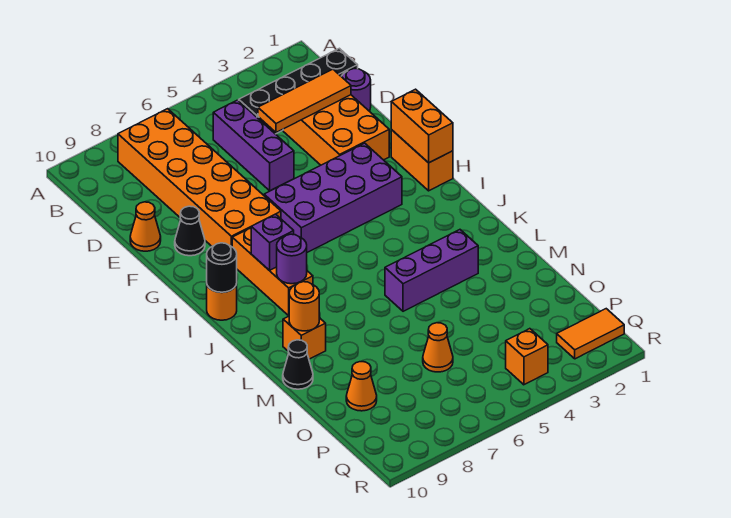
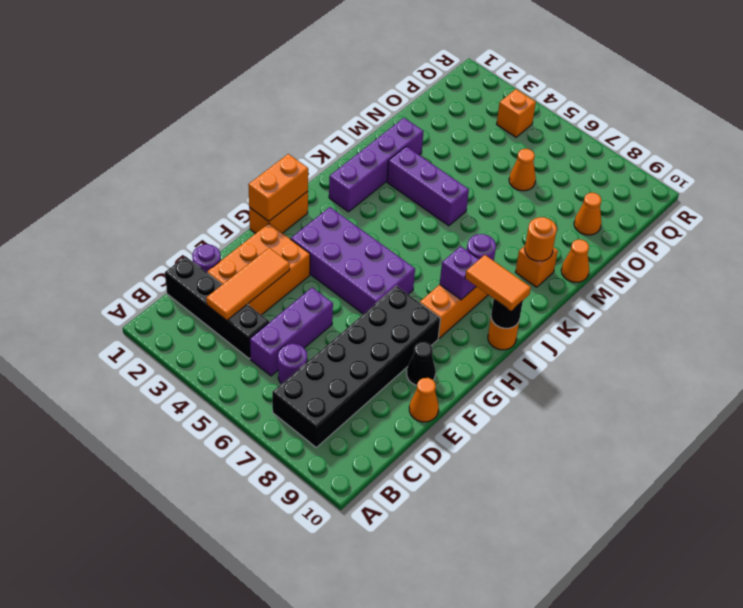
orange brick B7:G8 level 1 -> black brick B7:G8 level 1
none -> purple round brick C6 level 1
orange tile D2:D4 level 2 -> orange tile C3:E3 level 2
none -> purple brick J2:M2 level 1
black cone M10 level 1 -> orange cone M10 level 1
orange tile Q1:Q2 level 1 -> orange tile I9:I10 level 3

